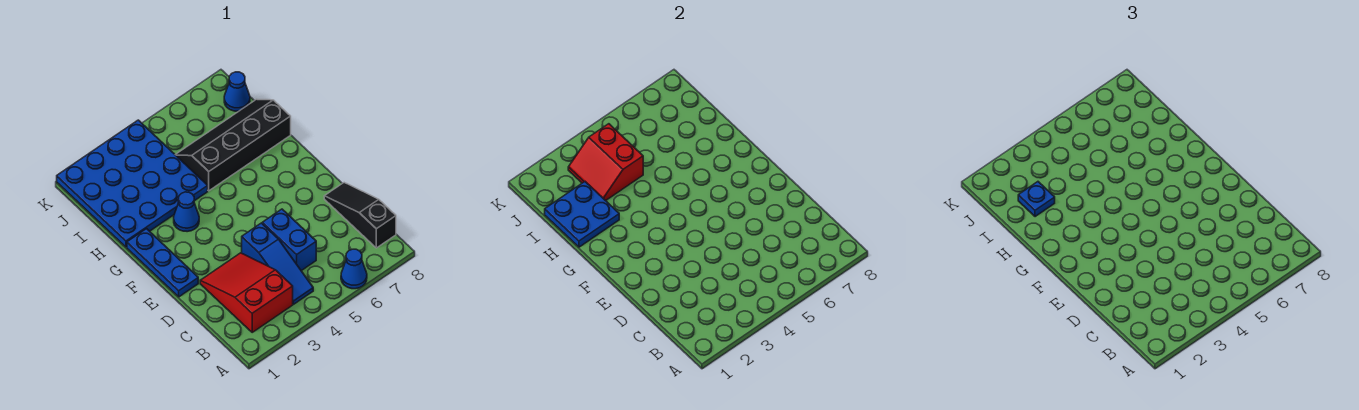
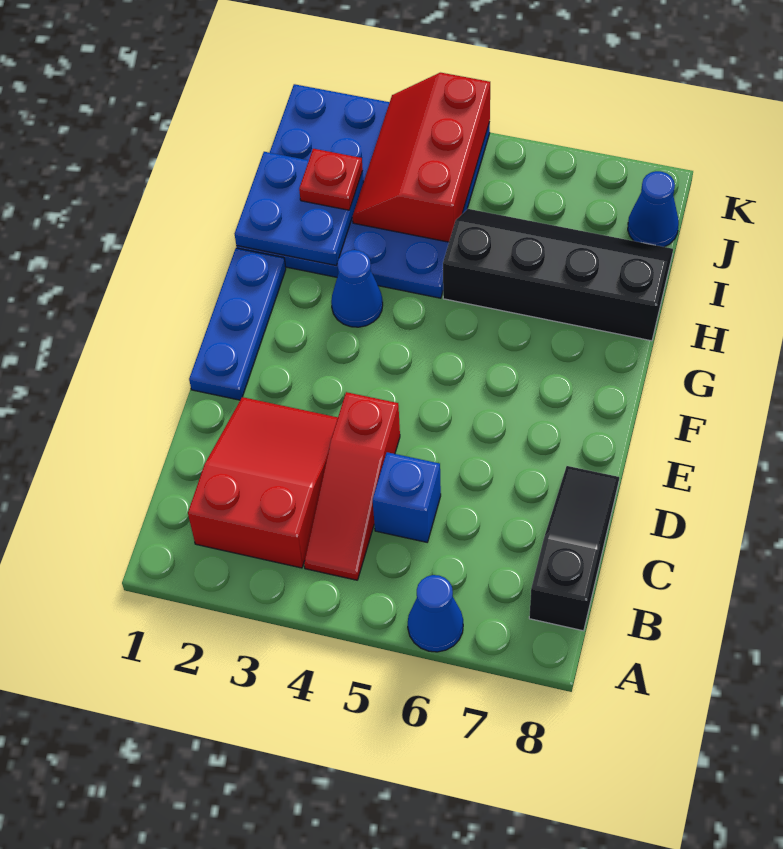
blue slope B4:D4 level 1 top D -> red slope B4:D4 level 1 top D
blue brick C5:D5 level 1 -> blue brick C5 level 1
blue plate I2 level 3 -> red plate I2 level 3
red slope I3:J4 level 2 top 4 -> red slope I3:K4 level 2 top 4

